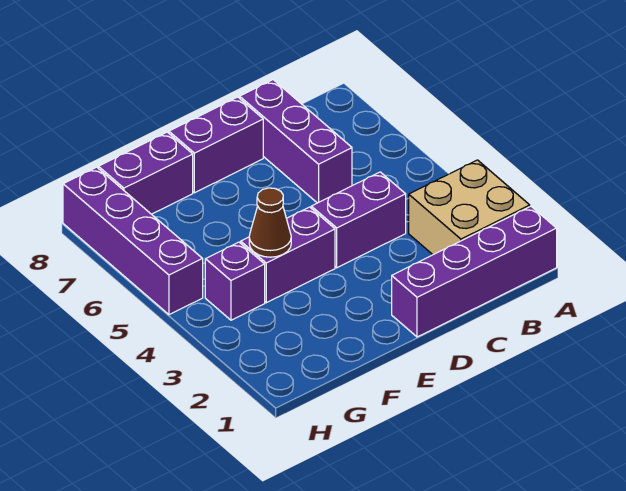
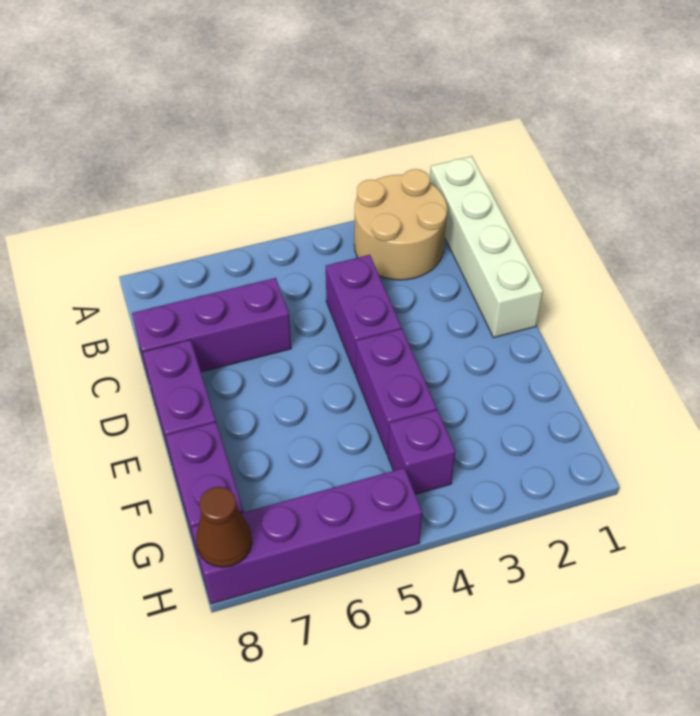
purple brick A1:D1 level 1 -> white brick A1:D1 level 1
tan brick A2:B3 level 1 -> tan round brick A2:B3 level 1
brown cone F4 level 2 -> brown cone H8 level 2

